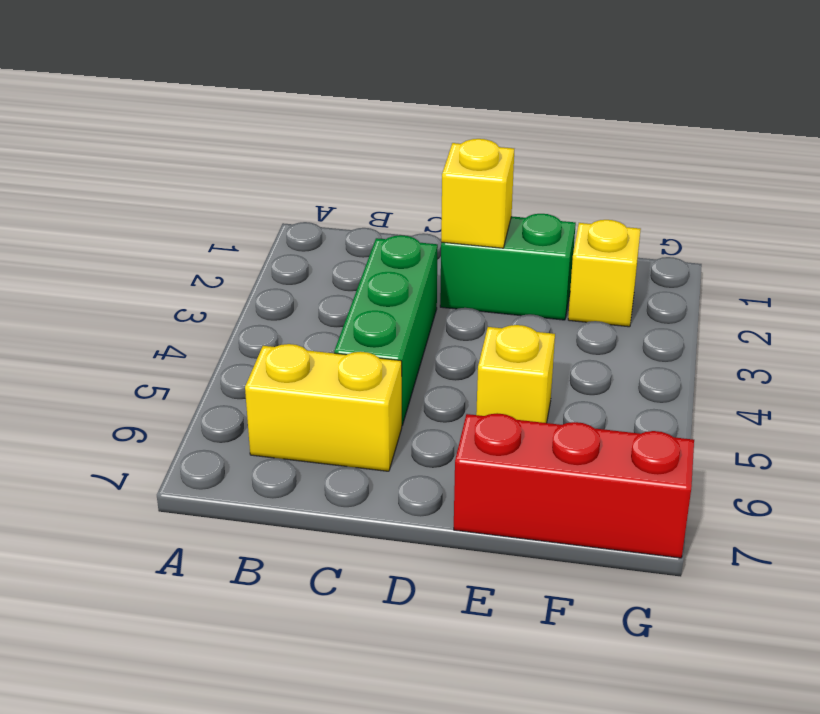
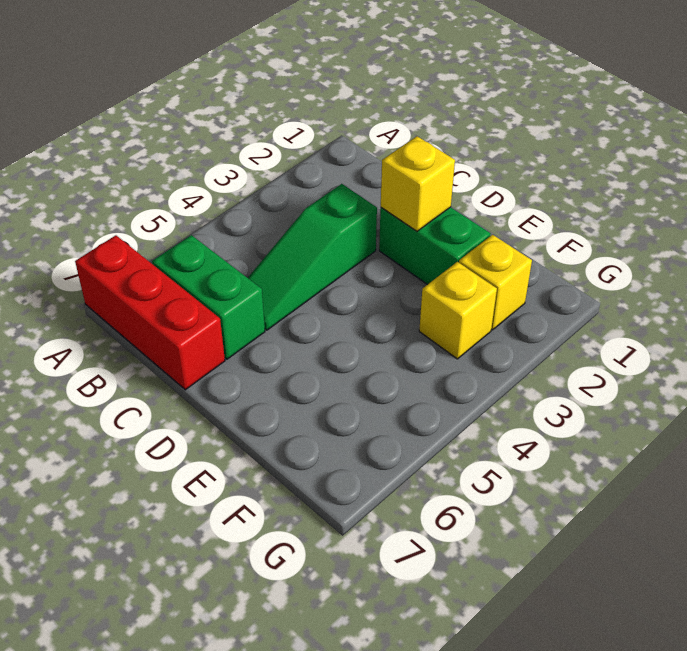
yellow brick B6:C6 level 1 -> green brick B6:C6 level 1
green brick C3:C5 level 1 -> green slope C3:C5 level 1 top 3
yellow brick E5 level 1 -> yellow brick F3 level 1
red brick E7:G7 level 1 -> red brick A7:C7 level 1

